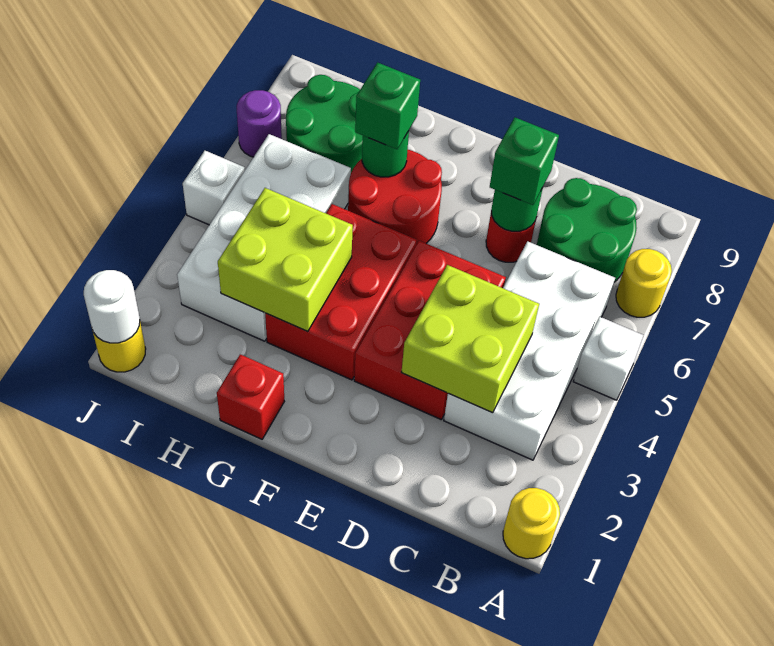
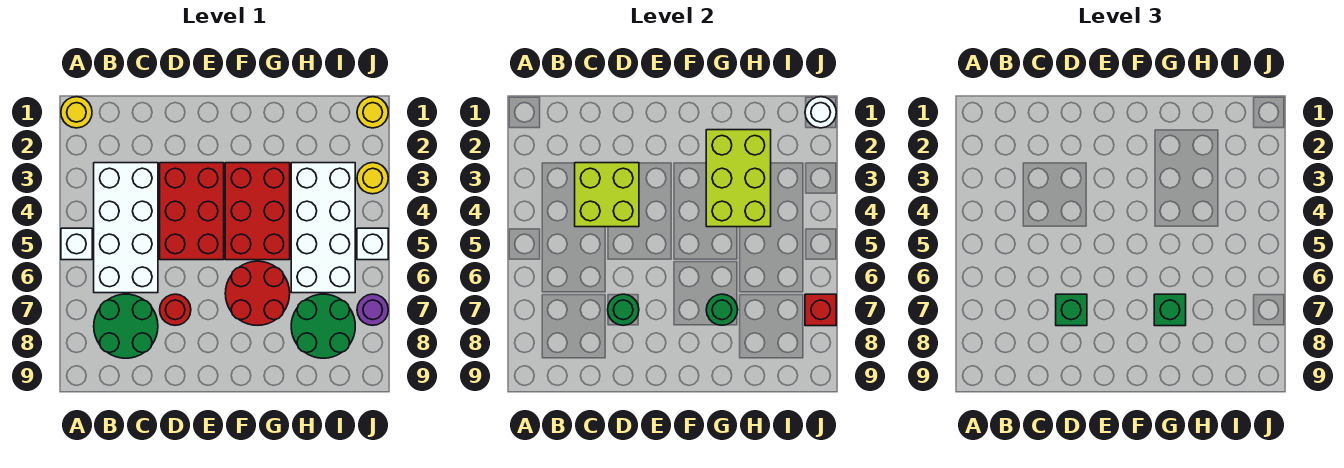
yellow round brick A7 level 1 -> yellow round brick J3 level 1
red brick G1 level 1 -> red brick J7 level 2
lime brick G3:H4 level 2 -> lime brick G2:H4 level 2

